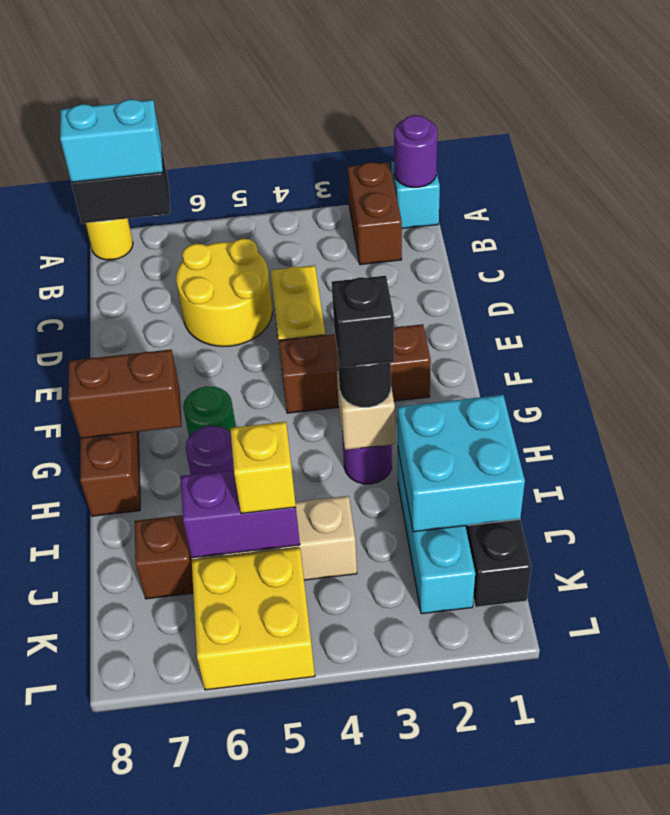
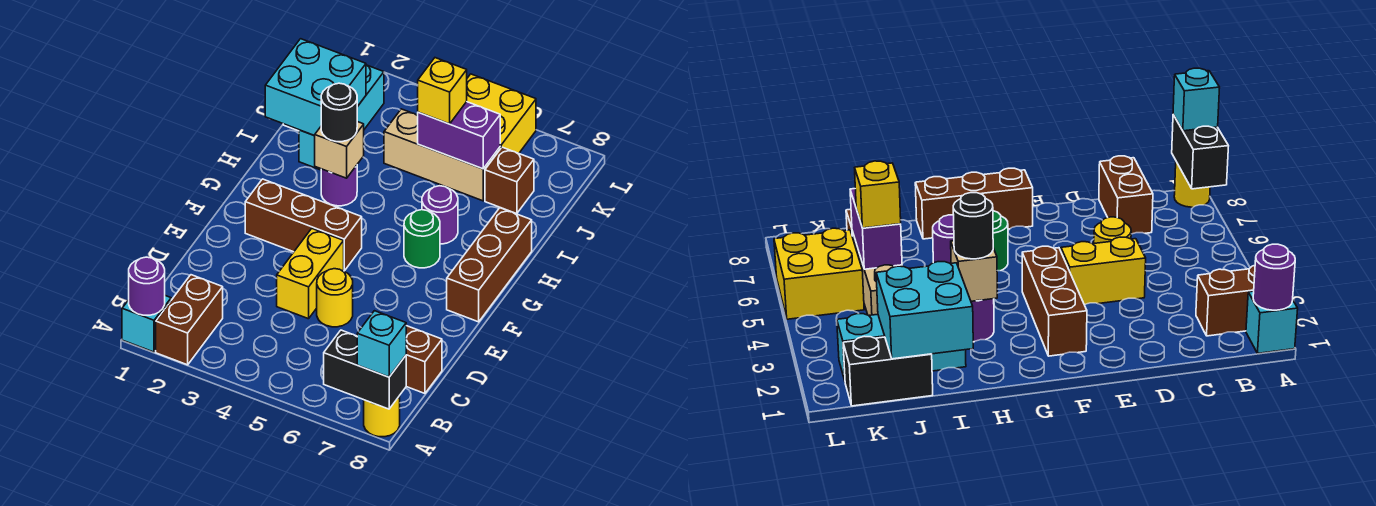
cyan brick A7:A8 level 3 -> cyan brick A8 level 3
yellow round brick C5:D6 level 1 -> yellow round brick D5 level 1
brown brick G7:G8 level 2 -> brown brick C7:C8 level 1
black brick H3 level 4 -> none

